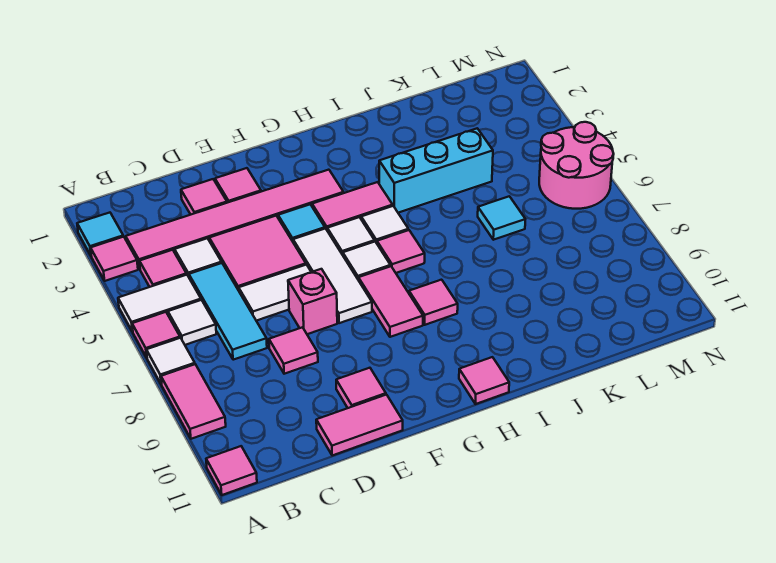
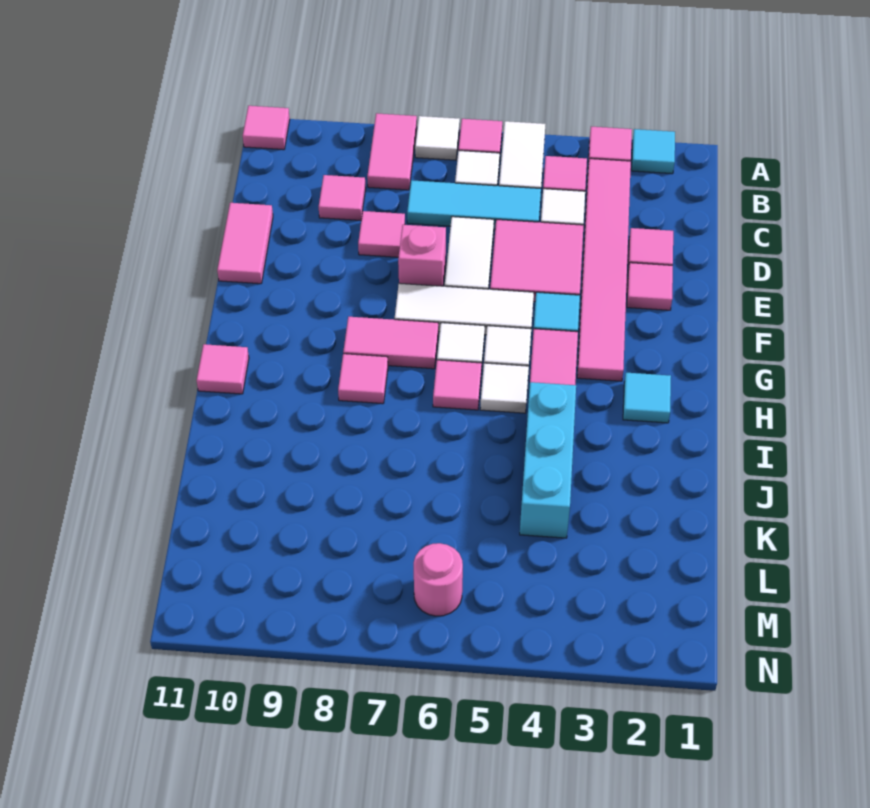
pink tile A8:A9 level 1 -> pink tile A8:B8 level 1
pink tile E10 level 1 -> pink tile C9 level 1
cyan tile K6 level 1 -> cyan tile H2 level 1
pink round brick M5:N6 level 1 -> pink round brick M6 level 1

